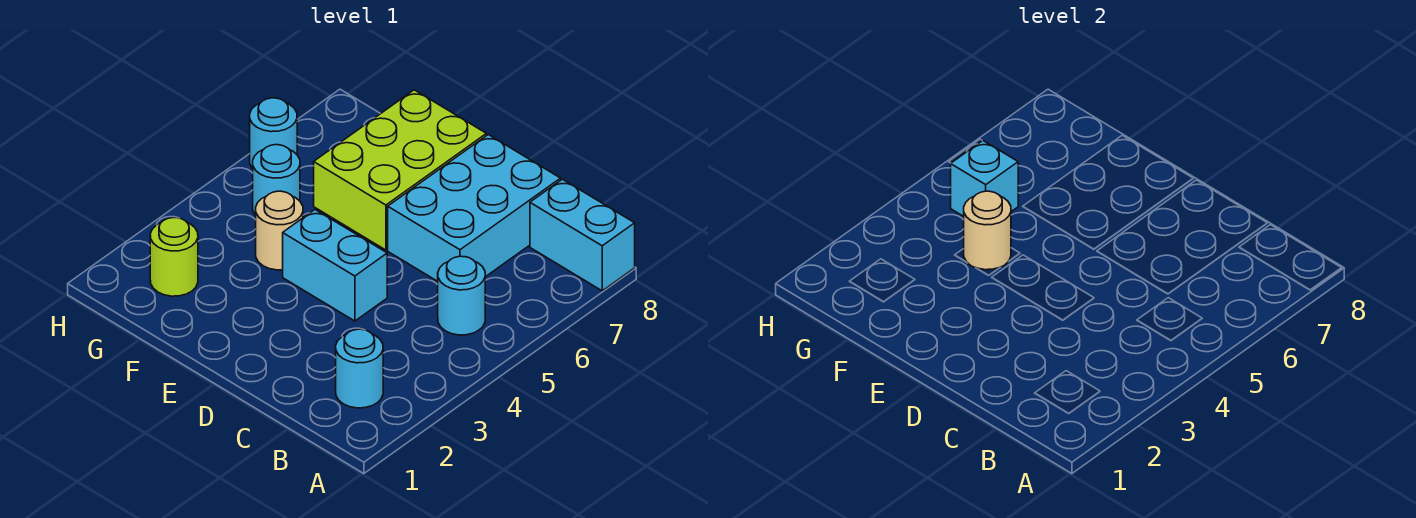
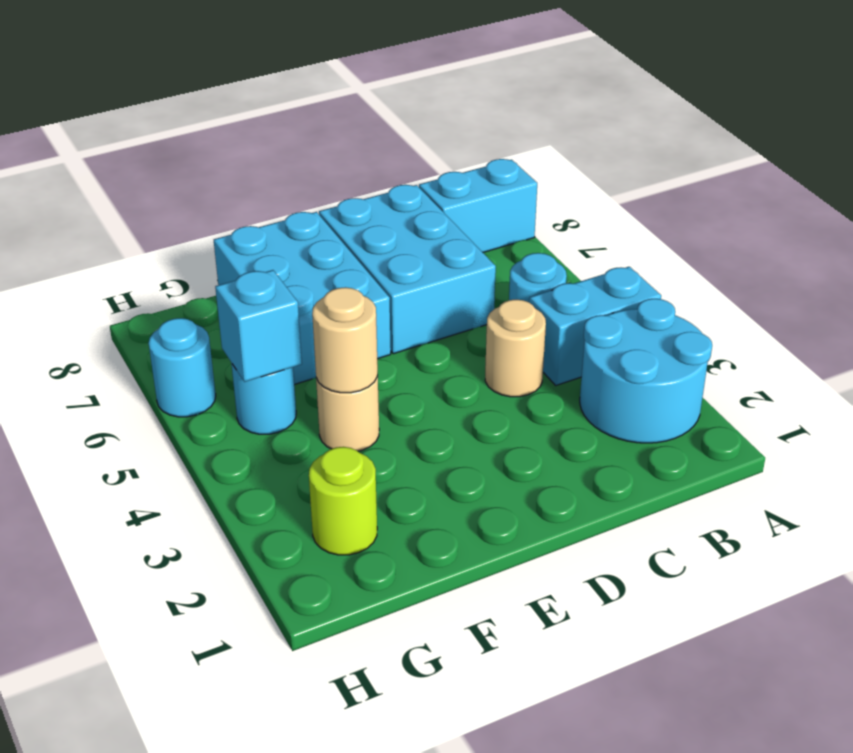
cyan round brick B2 level 1 -> cyan round brick A2:B3 level 1
none -> tan round brick C4 level 1
cyan brick D4:E4 level 1 -> cyan brick A4:B4 level 1
lime brick E6:F8 level 1 -> cyan brick E6:F8 level 1

